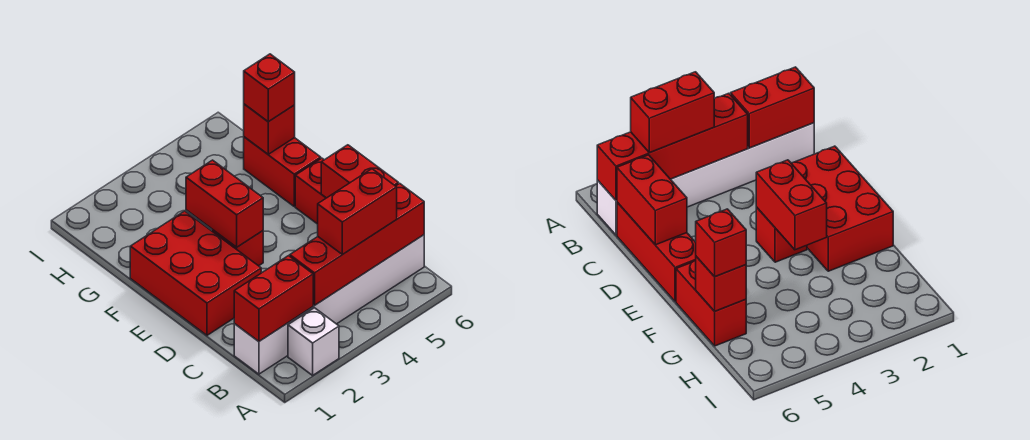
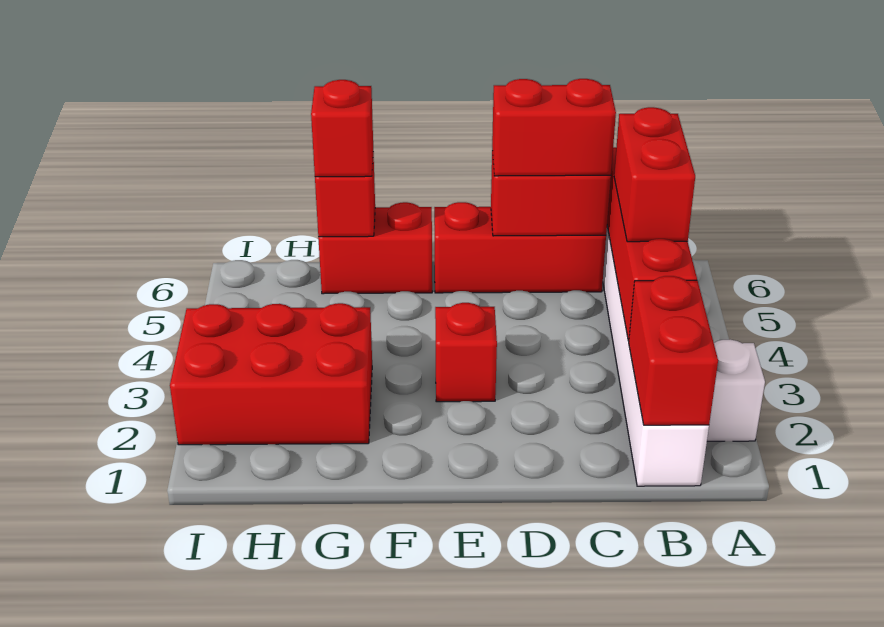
red brick D1:F2 level 1 -> red brick G2:I3 level 1
red brick E3:F3 level 2 -> red brick C6:D6 level 3

